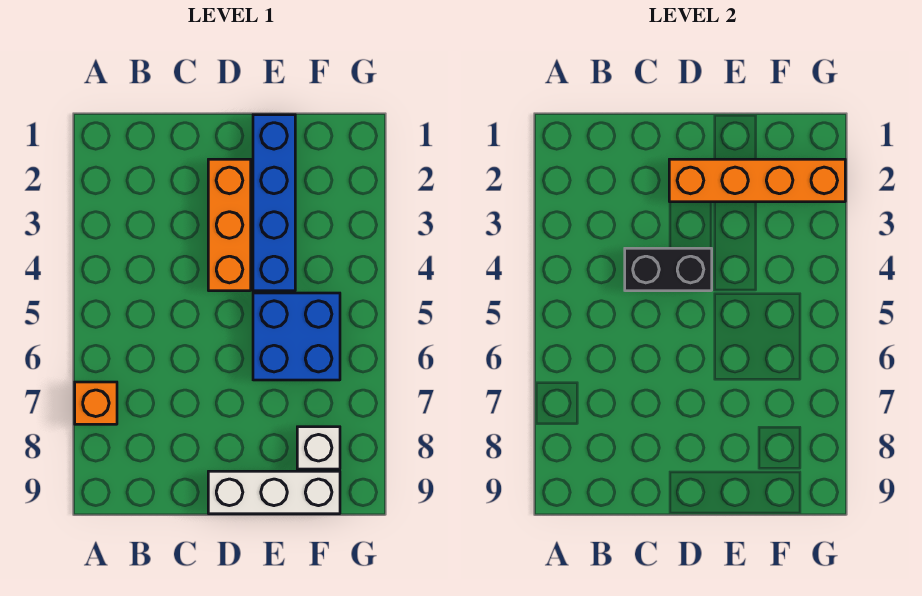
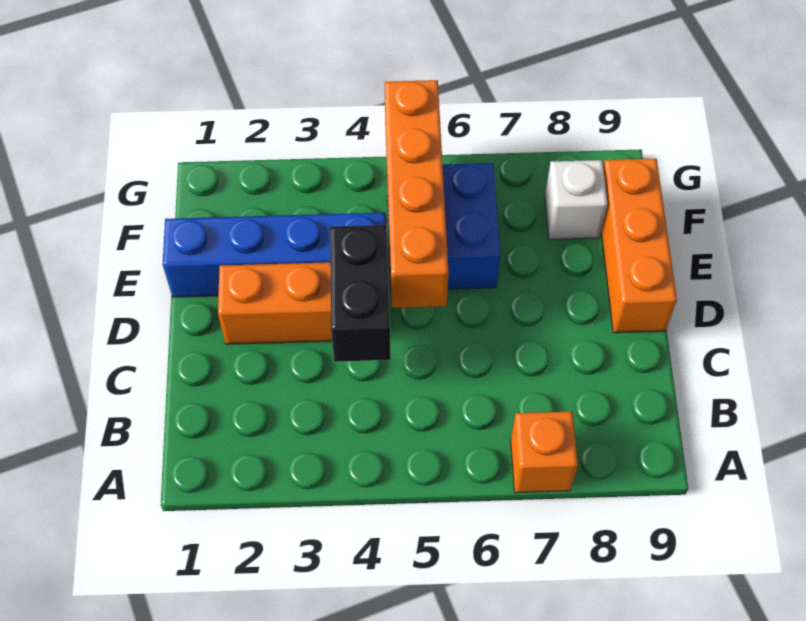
orange brick D2:G2 level 2 -> orange brick D5:G5 level 2
white brick D9:F9 level 1 -> orange brick D9:F9 level 1

